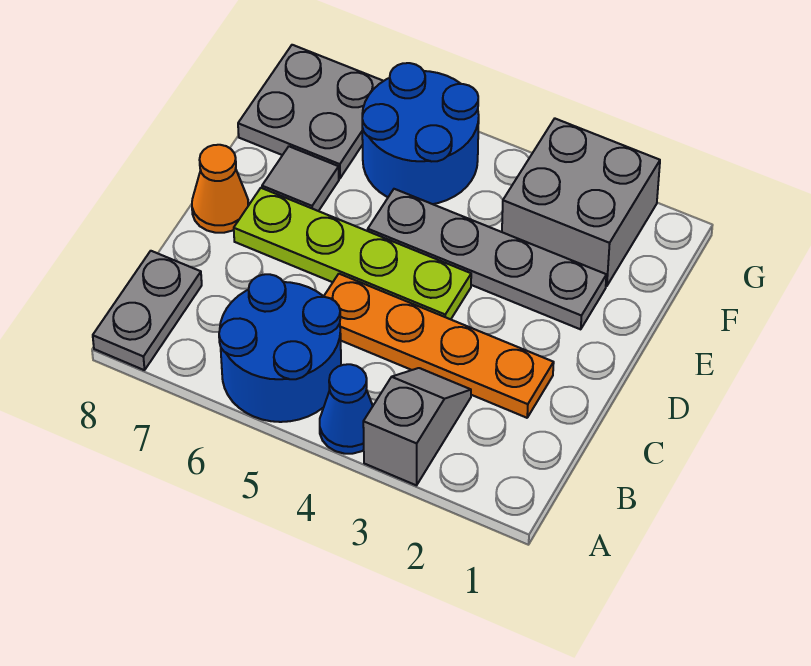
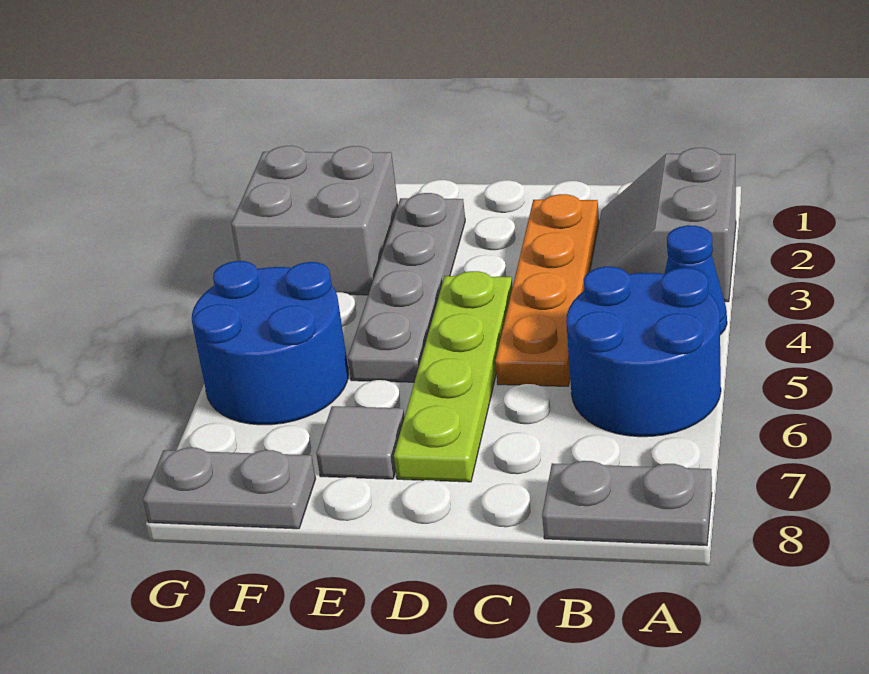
grey slope A3:B3 level 1 top A -> grey slope A2:B3 level 1 top A
orange cone D8 level 1 -> none
grey plate F7:G8 level 1 -> grey plate F8:G8 level 1

